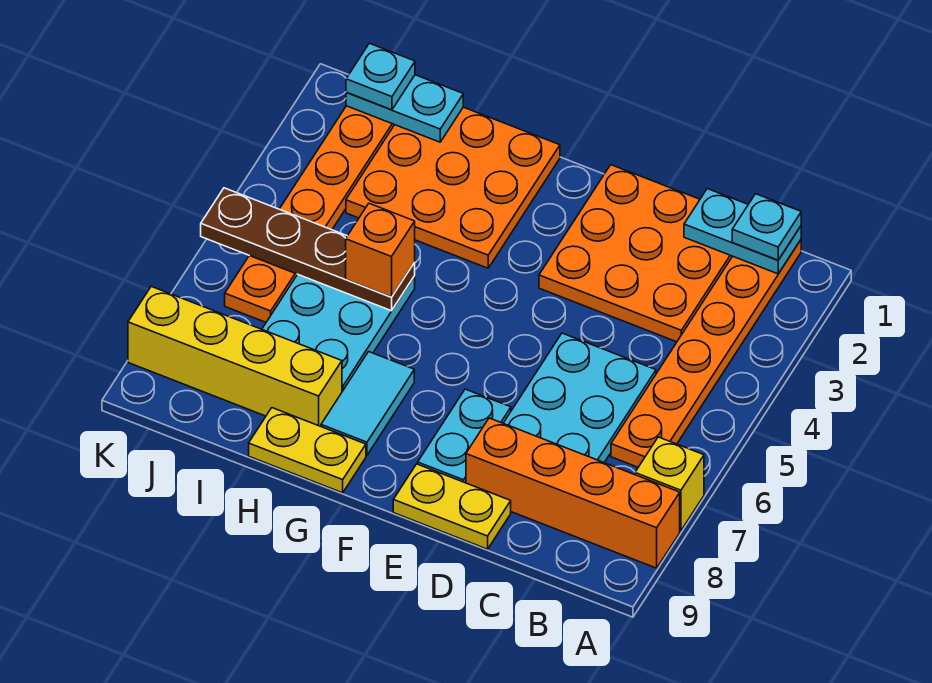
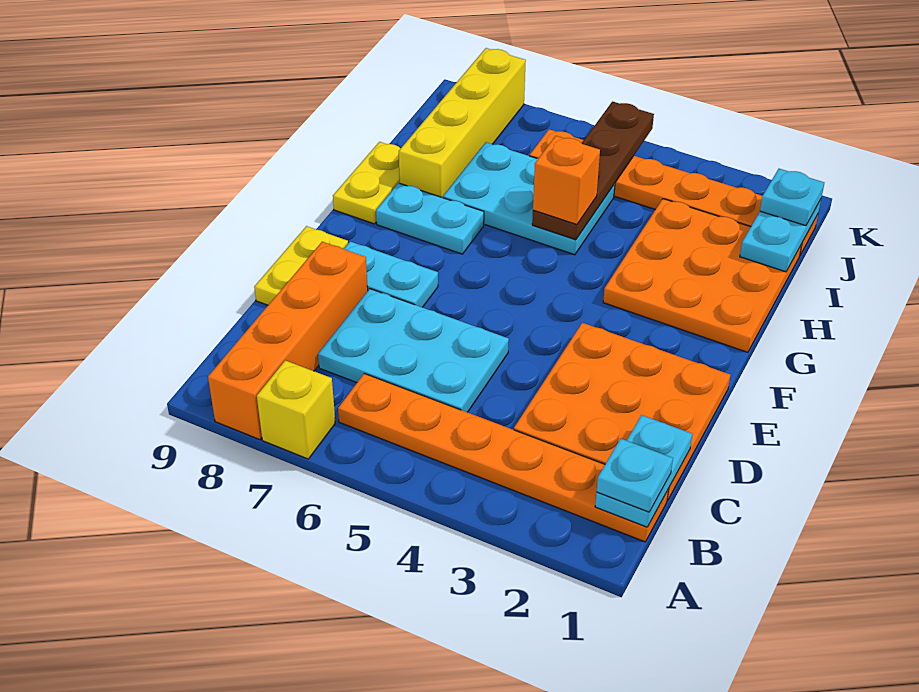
cyan tile G7:G8 level 1 -> cyan plate G7:G8 level 1

